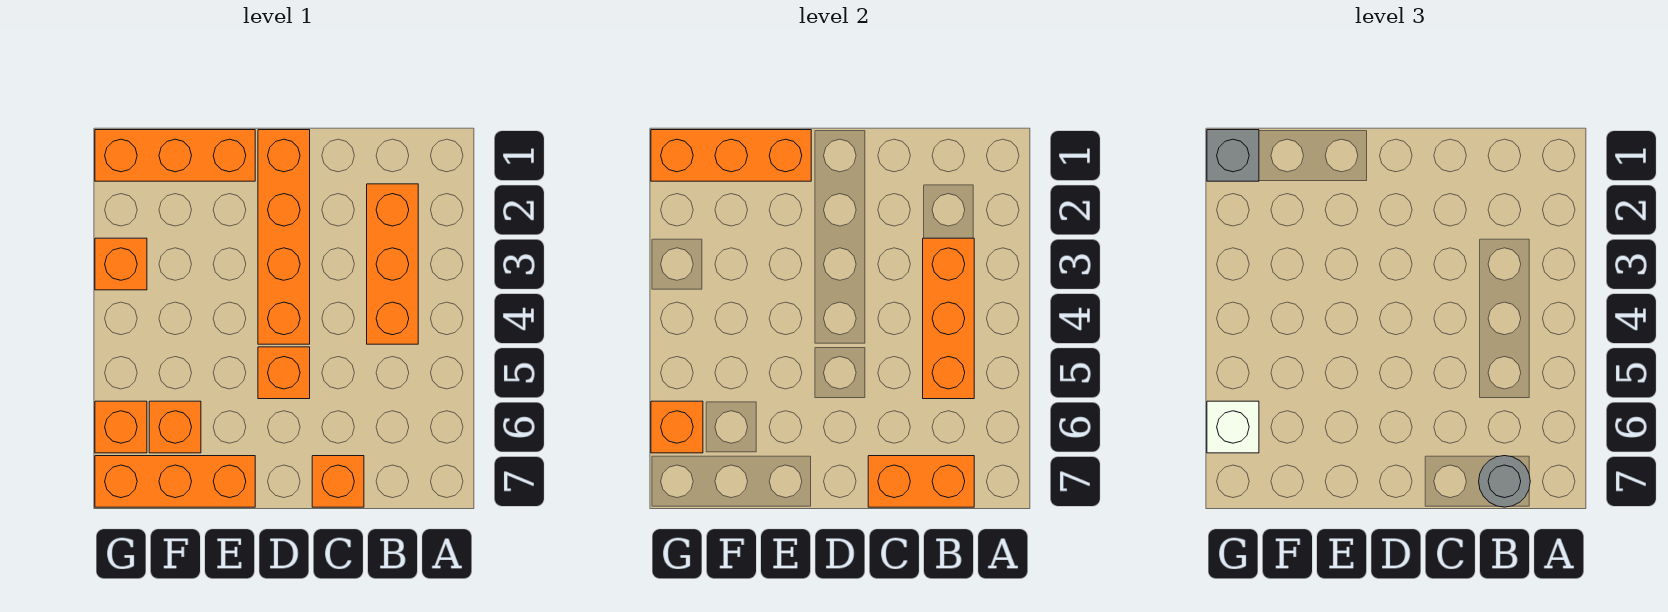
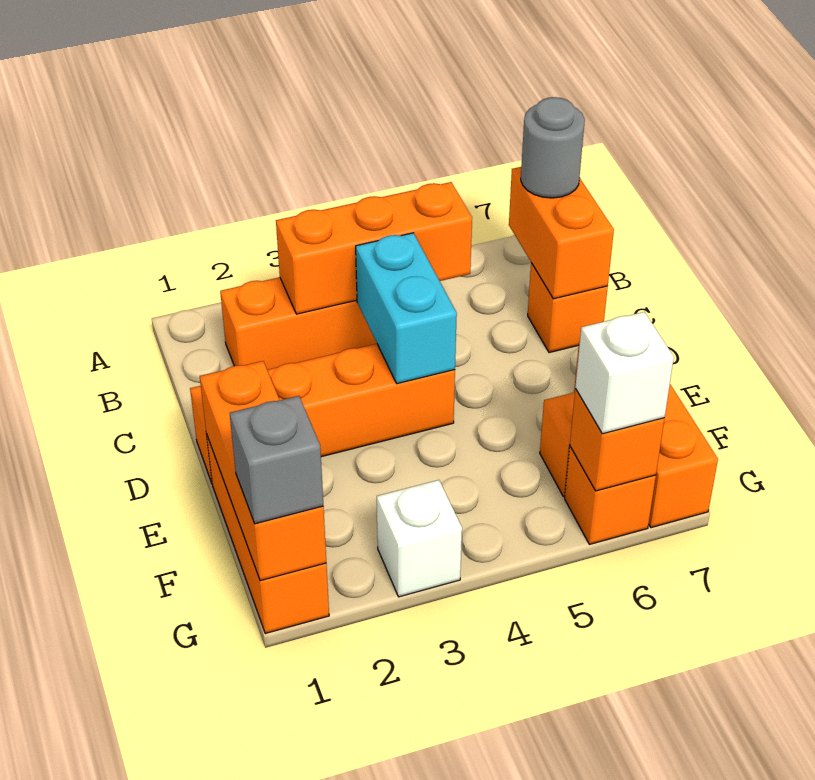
none -> cyan brick C4:D4 level 2
orange brick D5 level 1 -> none
orange brick G3 level 1 -> white brick G3 level 1

